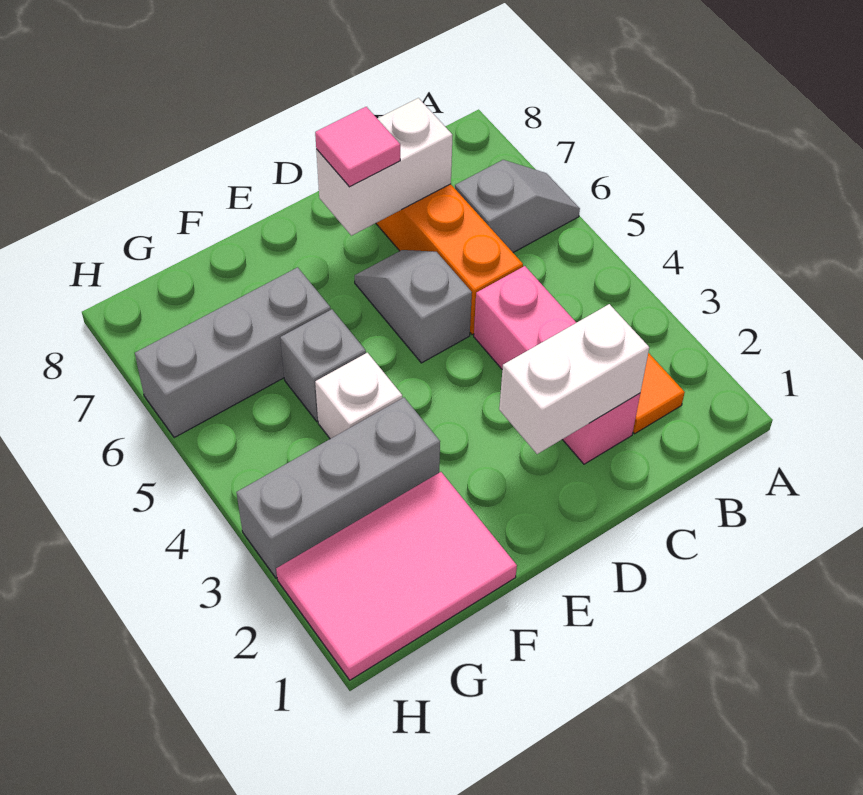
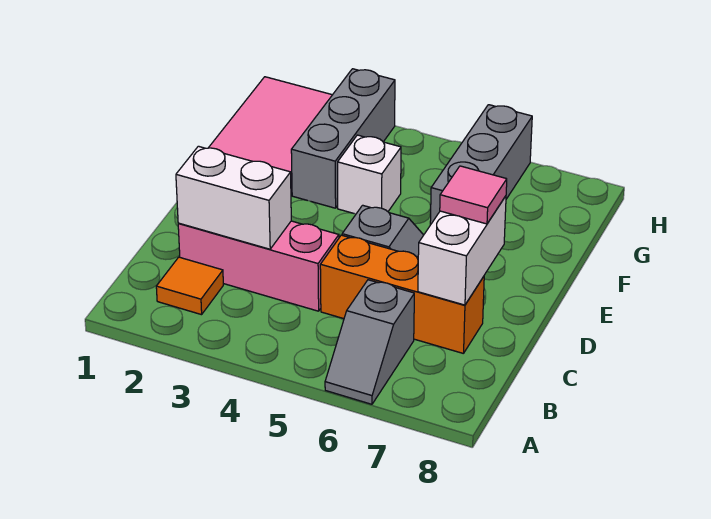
white brick C2:D2 level 2 -> white brick C2:C3 level 2
grey brick F5 level 1 -> none

